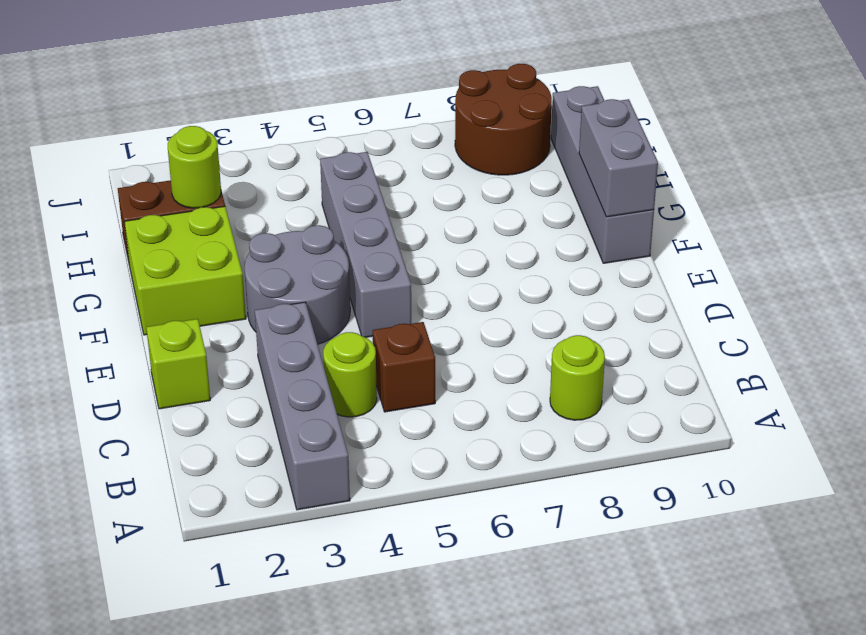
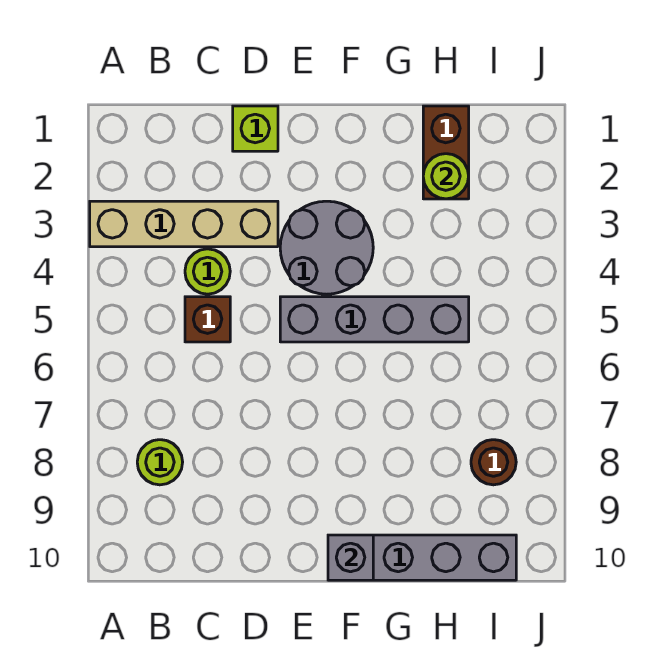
grey brick A3:D3 level 1 -> tan brick A3:D3 level 1
lime brick F1:G2 level 1 -> none
grey brick F10:G10 level 2 -> grey brick F10 level 2
brown round brick I8:J9 level 1 -> brown round brick I8 level 1

